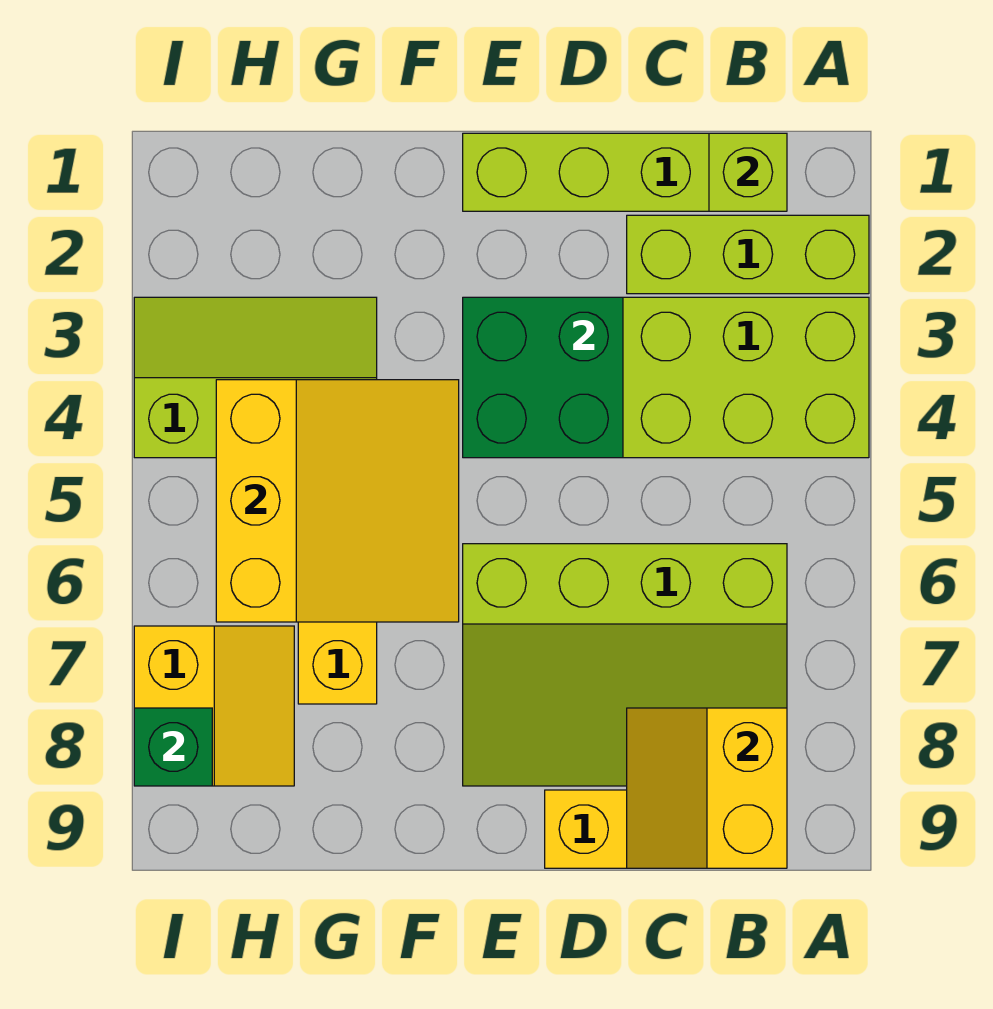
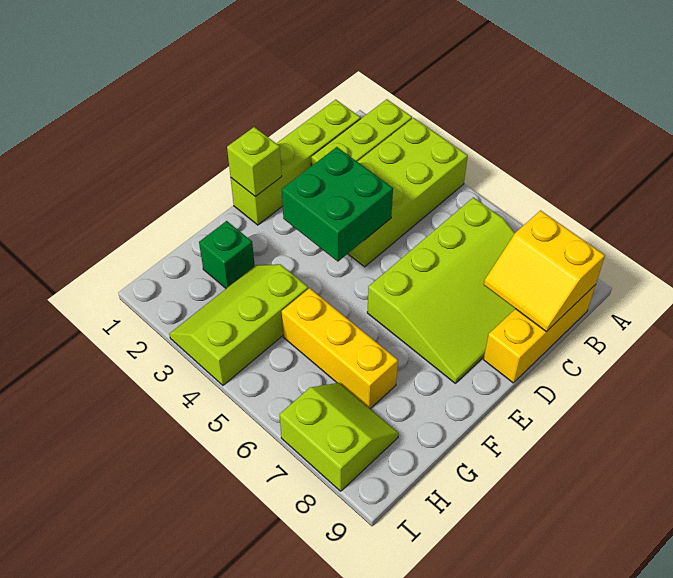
lime brick B1 level 2 -> lime brick E1 level 2
yellow slope F4:H6 level 2 top H -> none
yellow slope H7:I8 level 1 top I -> lime slope H7:I8 level 1 top I
green brick I8 level 2 -> green brick G2 level 1

